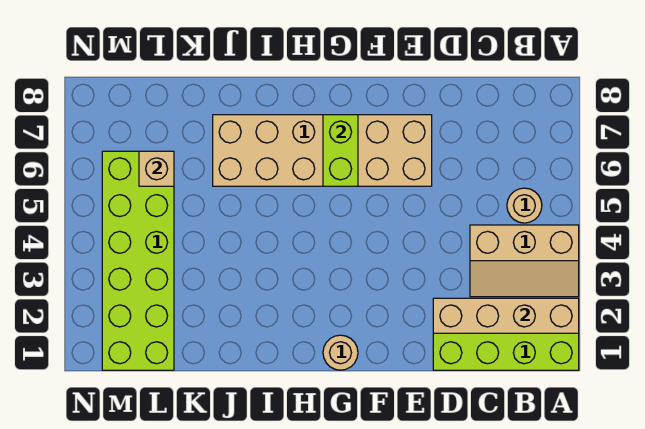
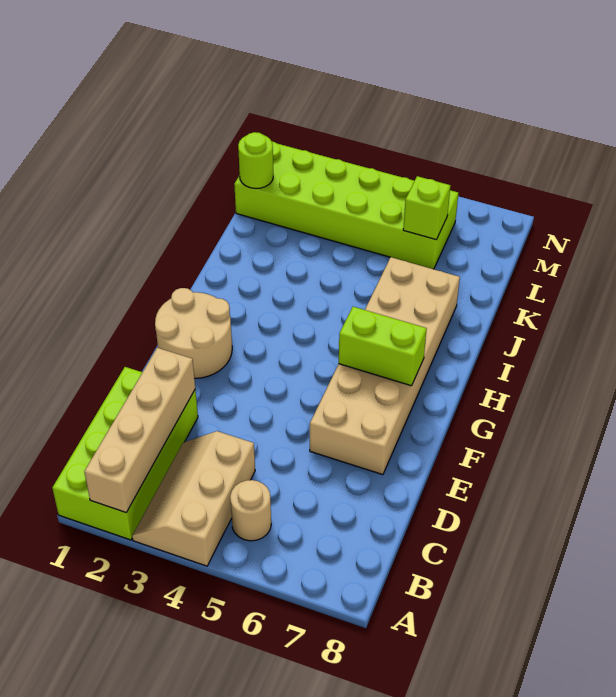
tan round brick G1 level 1 -> tan round brick F1:G2 level 1
none -> lime round brick L1 level 2
tan brick L6 level 2 -> lime brick L6 level 2

